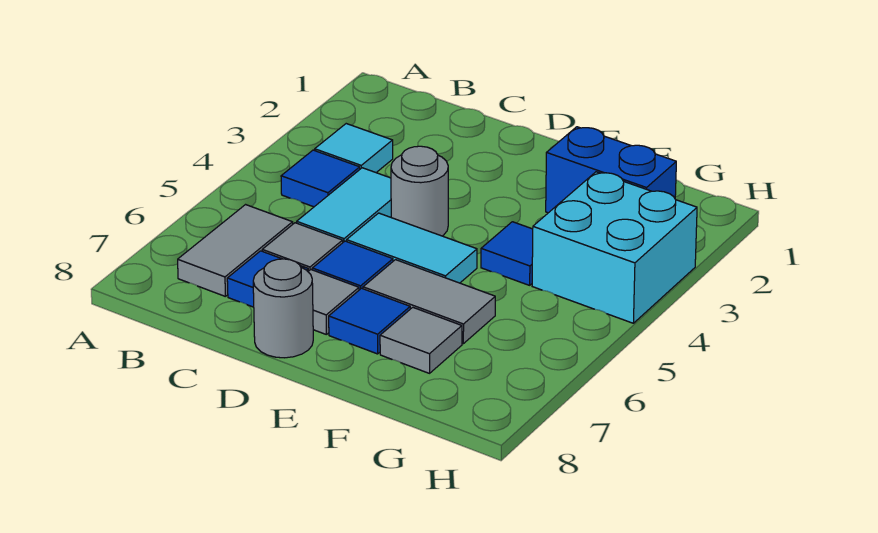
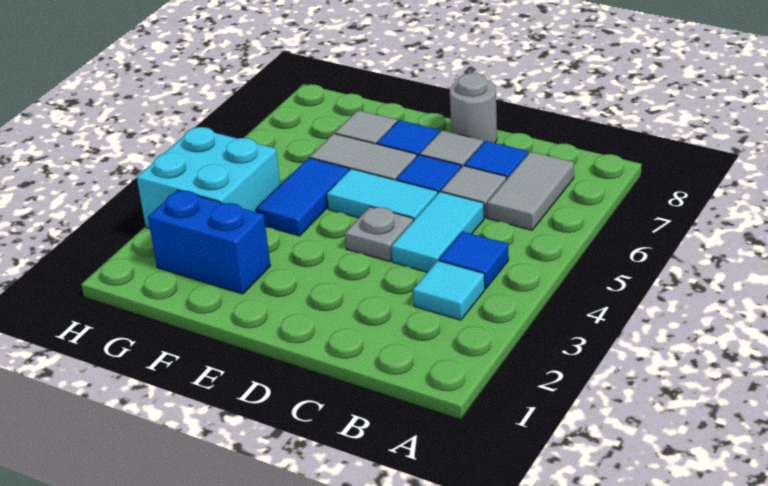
grey round brick D4 level 1 -> grey plate D4 level 1
blue tile F4 level 1 -> blue tile F4:F5 level 1

